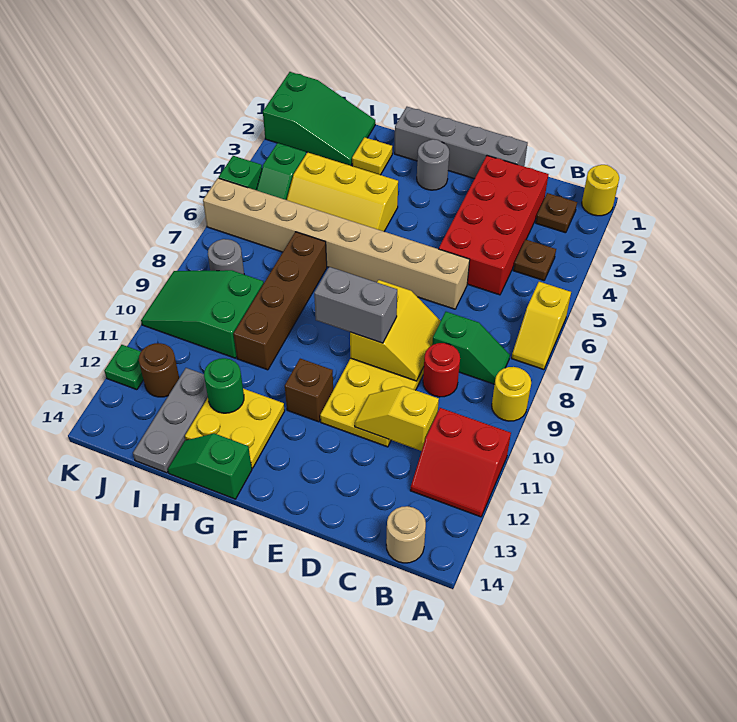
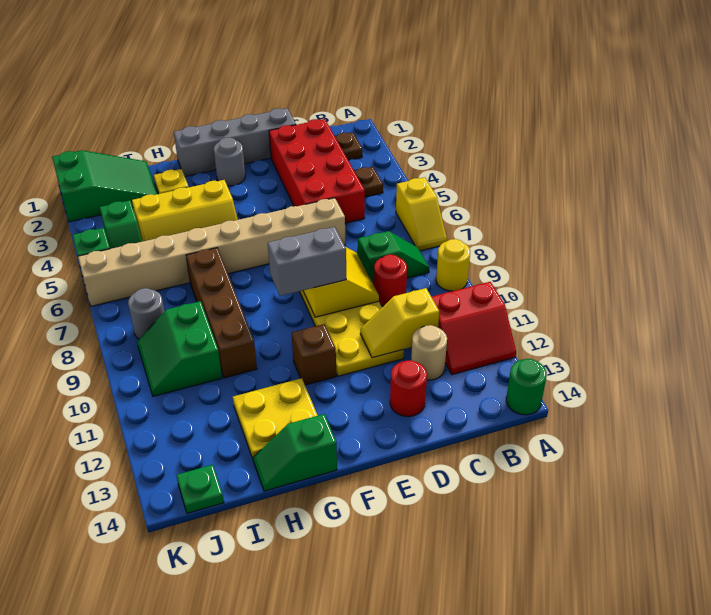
yellow round brick A1 level 1 -> none
tan round brick B14 level 1 -> tan round brick C12 level 1
none -> red round brick D13 level 1
green round brick H12 level 2 -> green round brick A14 level 1
green slope I9:K10 level 1 top I -> green slope I9:J10 level 1 top I
grey plate I12:I14 level 1 -> none
brown round brick J12 level 1 -> none
green plate K12 level 1 -> green plate J14 level 1

